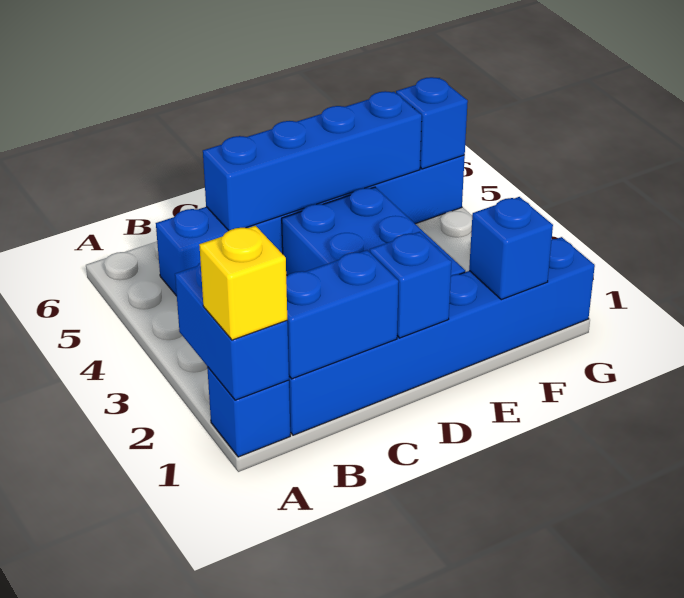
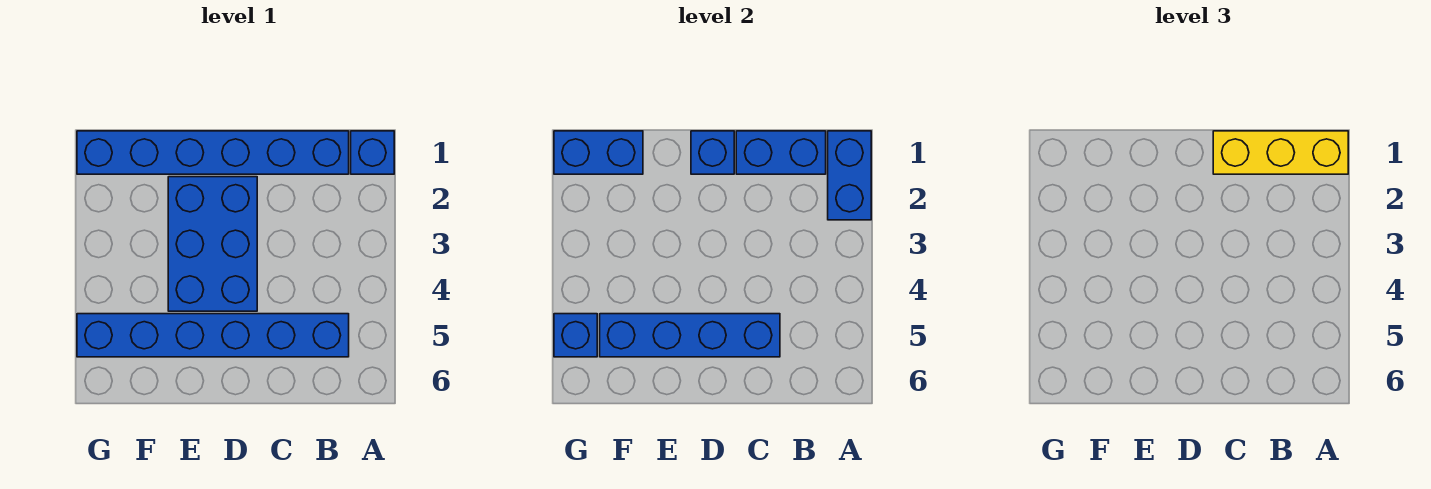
yellow brick A1 level 3 -> yellow brick A1:C1 level 3
blue brick F1 level 2 -> blue brick F1:G1 level 2

